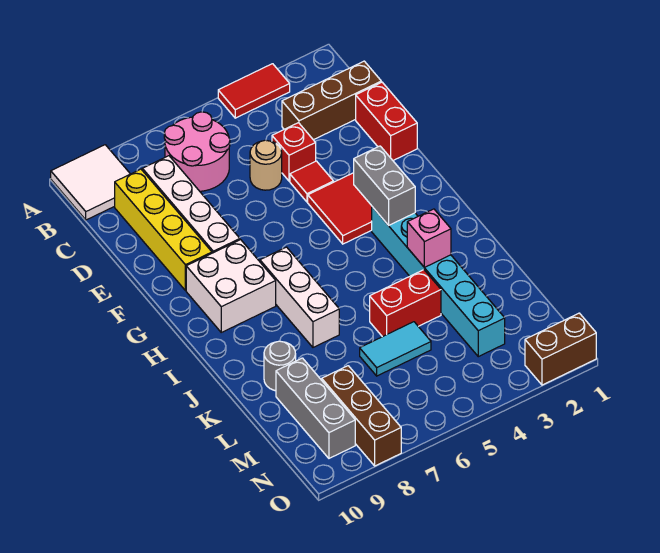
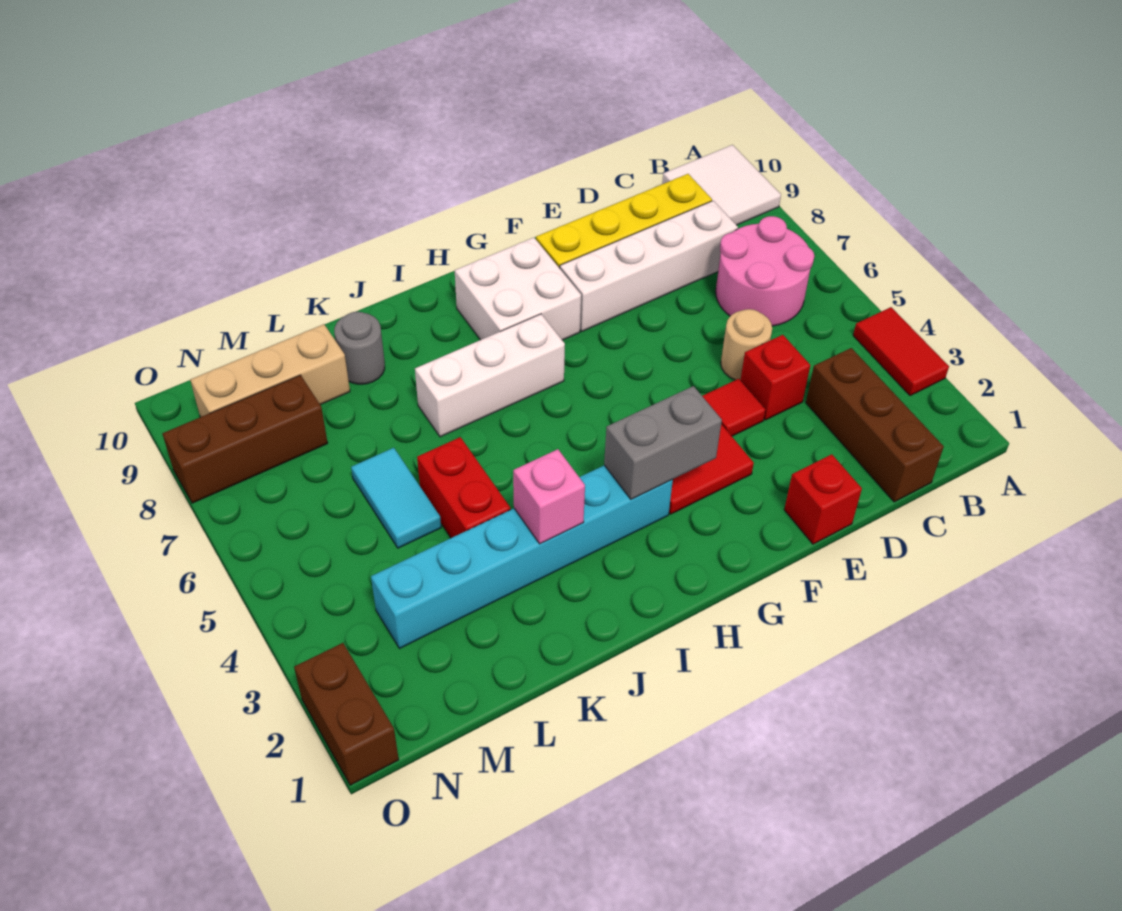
red brick D1:E1 level 1 -> red brick E1 level 1
grey brick L9:N9 level 1 -> tan brick L9:N9 level 1

